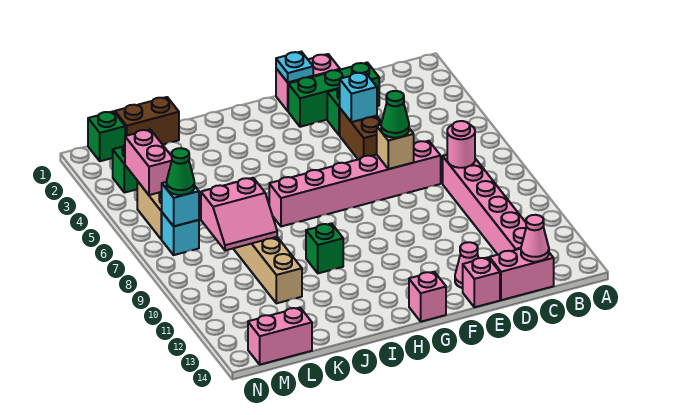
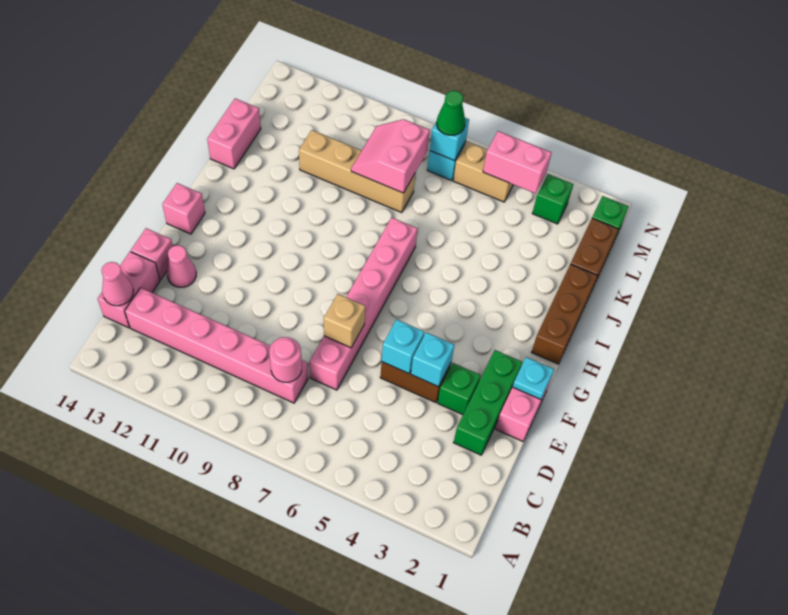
none -> cyan brick E5 level 2
green cone E7 level 3 -> none
none -> brown brick H1:J1 level 1
green brick I10 level 1 -> none
pink brick L14:M14 level 1 -> pink brick J14:K14 level 1

